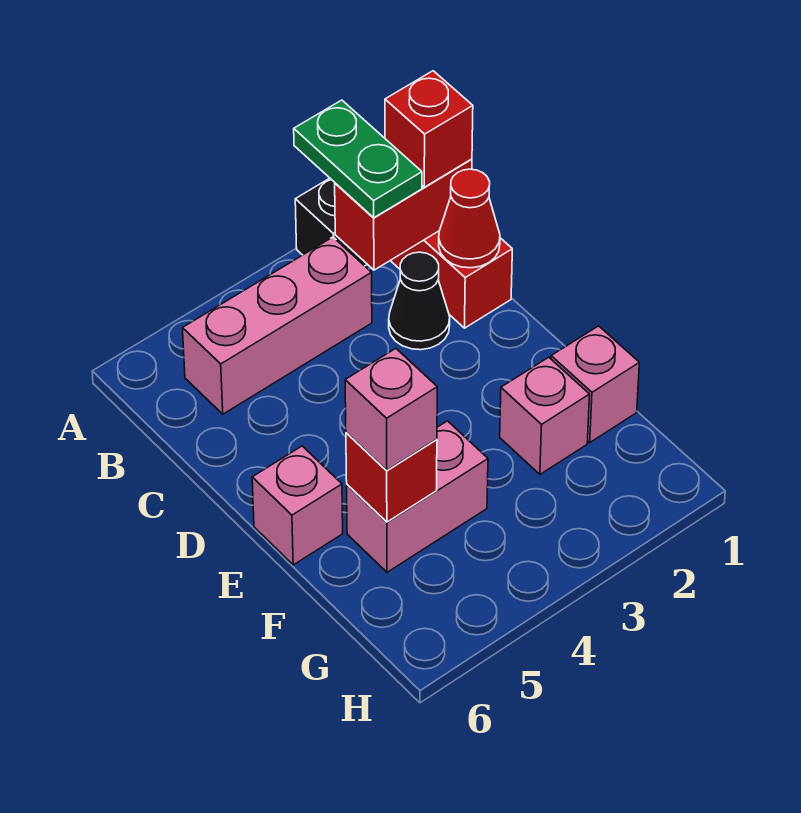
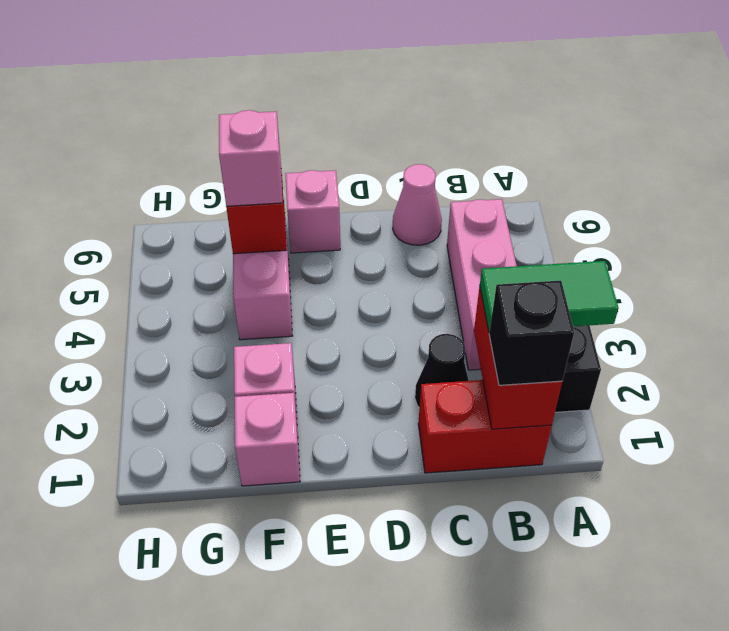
green plate A2:B2 level 3 -> green tile A2:B2 level 3
red brick B1 level 3 -> black brick B1 level 3
red cone C1 level 2 -> none
none -> pink cone C6 level 1

